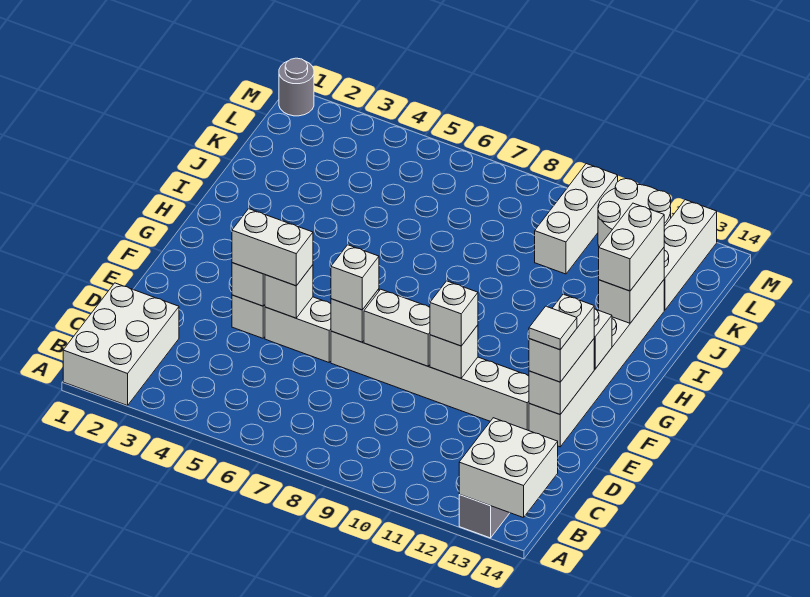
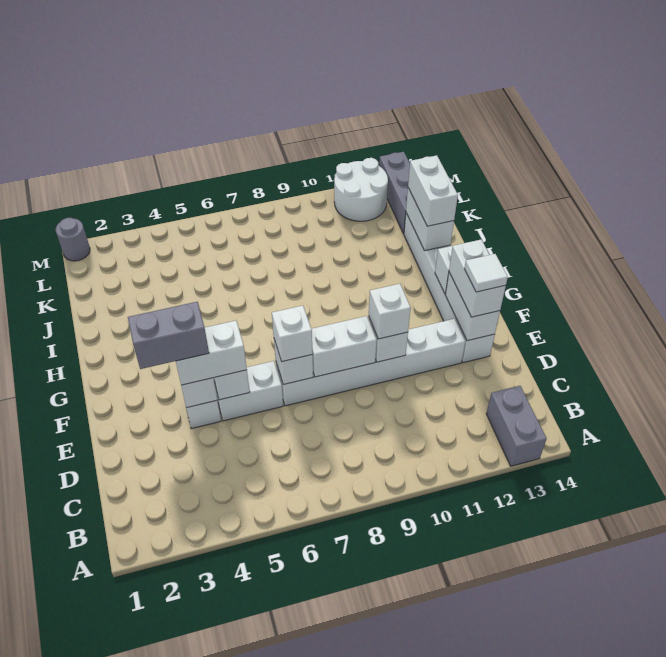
white brick A1:C2 level 1 -> none
white brick A13:B14 level 2 -> none
none -> grey brick E3:E4 level 4
white brick K10:M10 level 1 -> none
white brick K13:M13 level 1 -> grey brick K13:M13 level 1

